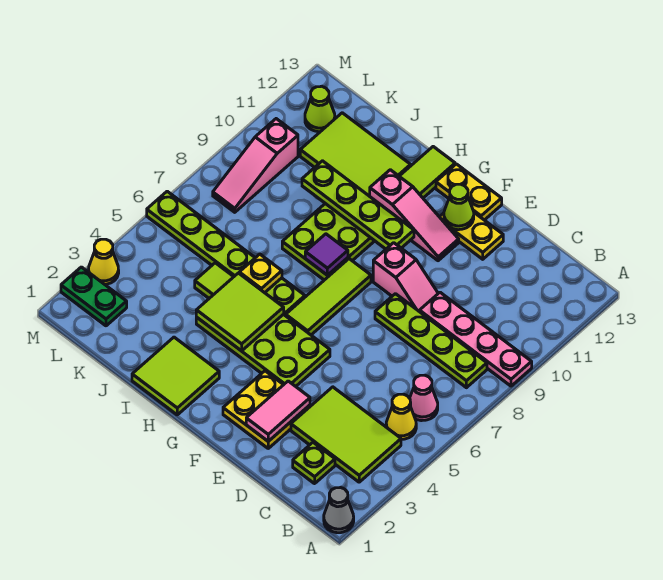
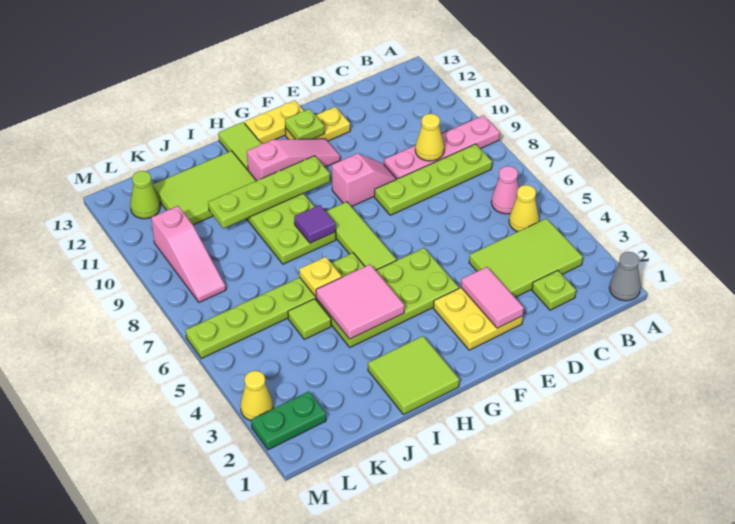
none -> yellow cone C9 level 2
lime cone F12 level 2 -> lime plate F12 level 2
lime tile H4:I5 level 2 -> pink tile H4:I5 level 2

